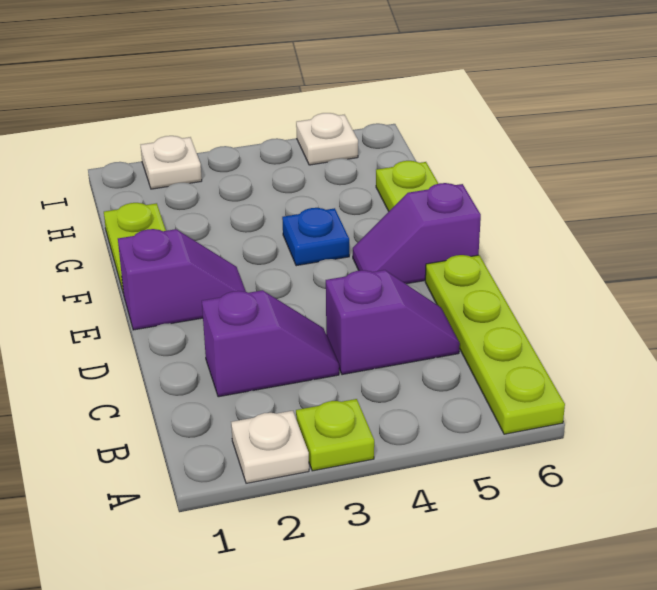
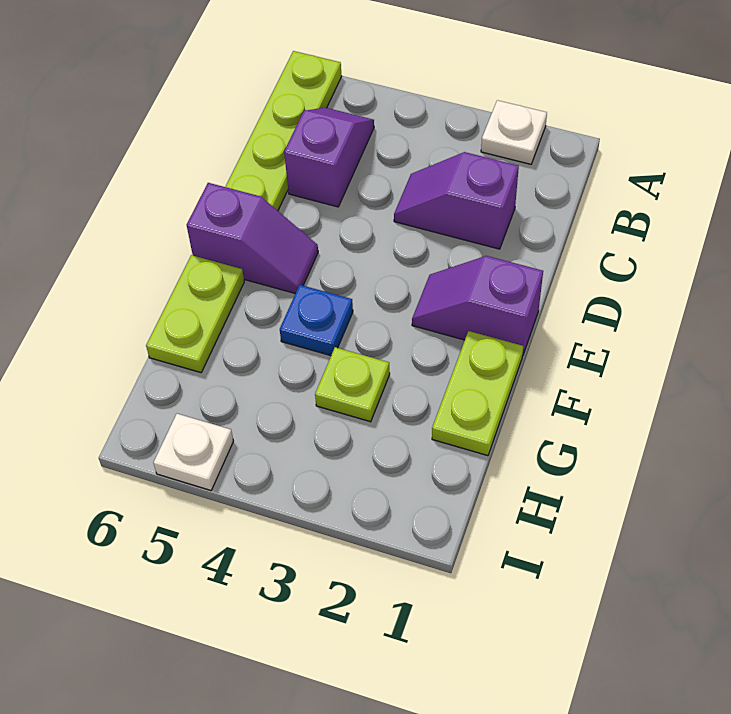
lime plate A3 level 1 -> lime plate G3 level 1
purple slope C4:C5 level 1 top 4 -> purple slope B5:C5 level 1 top C
white plate I2 level 1 -> none

